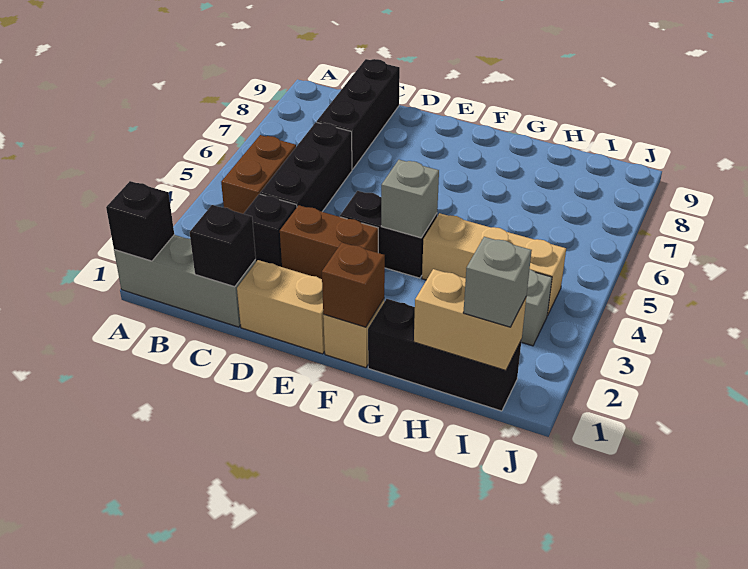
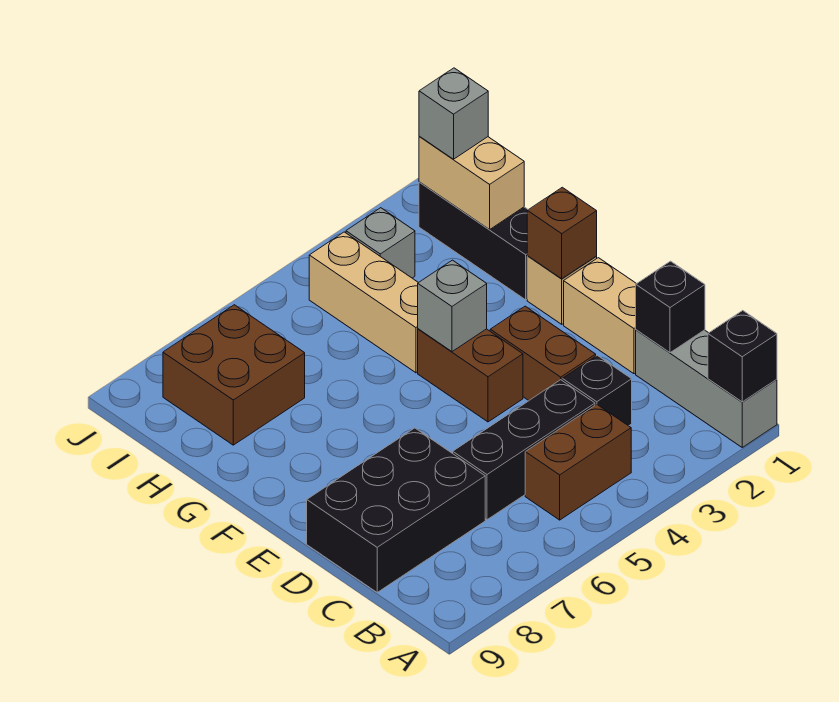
black brick C7:C9 level 1 -> black brick C7:D9 level 1
black brick E4:F4 level 1 -> brown brick E4:F4 level 1
none -> brown brick H7:I8 level 1

